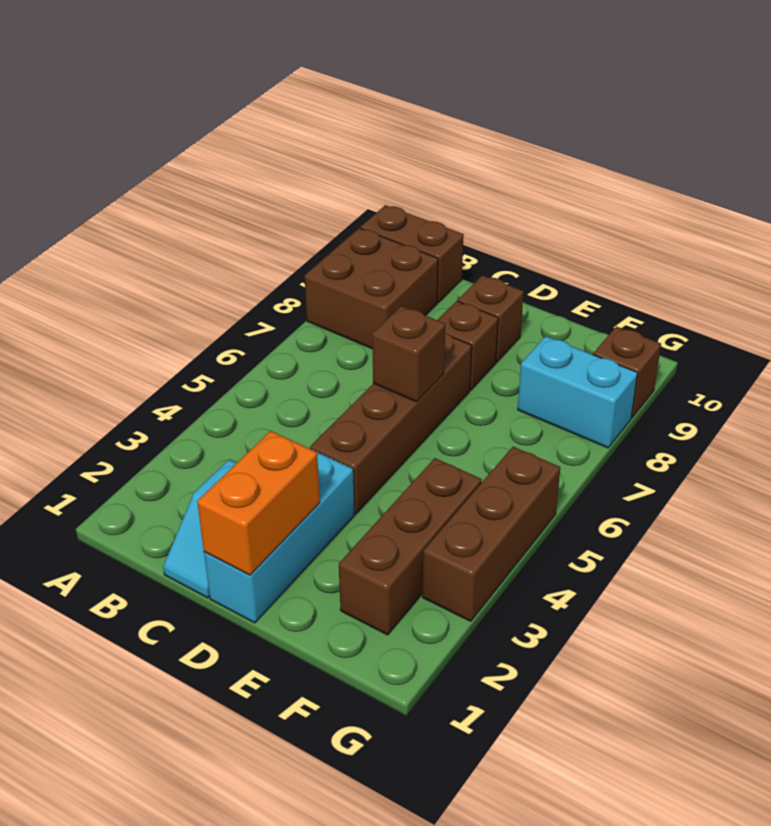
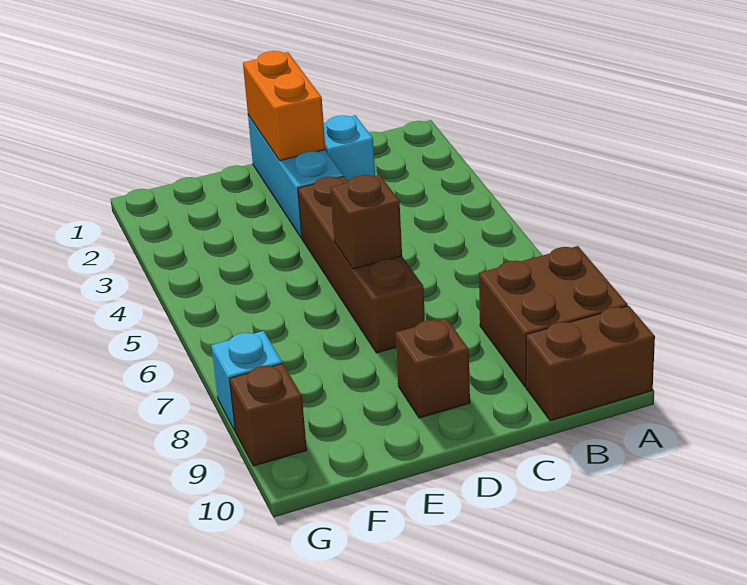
brown brick D8 level 1 -> none
brown brick F2:F4 level 1 -> none
cyan brick F8:G8 level 1 -> cyan brick G8 level 1
brown brick G3:G5 level 1 -> none

